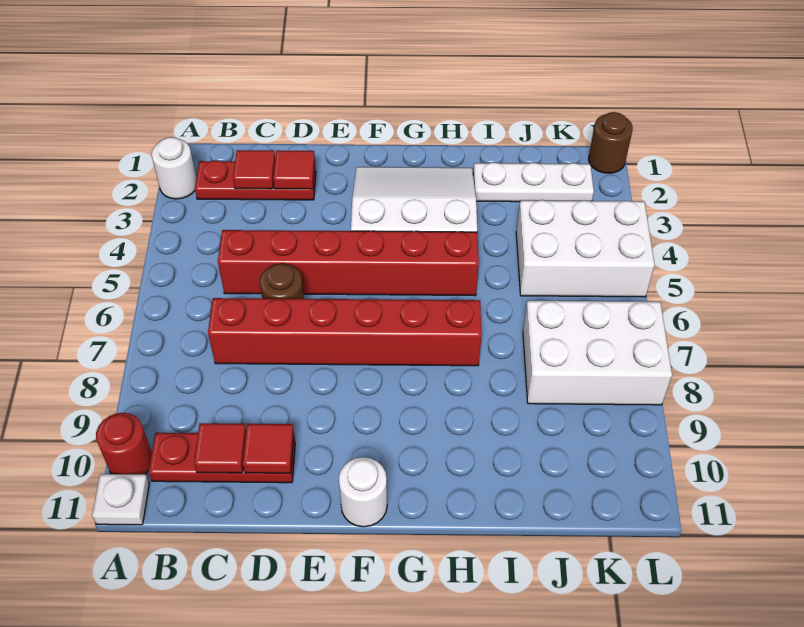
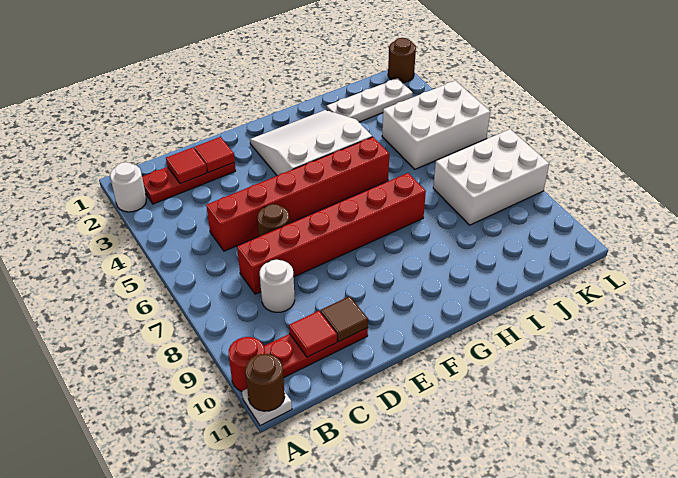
none -> brown round brick A11 level 2
red tile D10 level 2 -> brown tile D10 level 2
white round brick F11 level 1 -> white round brick C8 level 1

